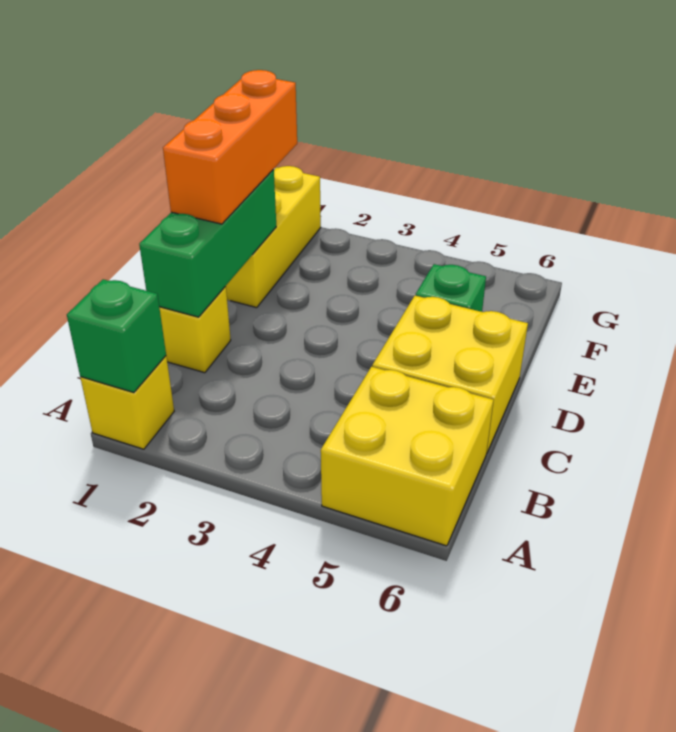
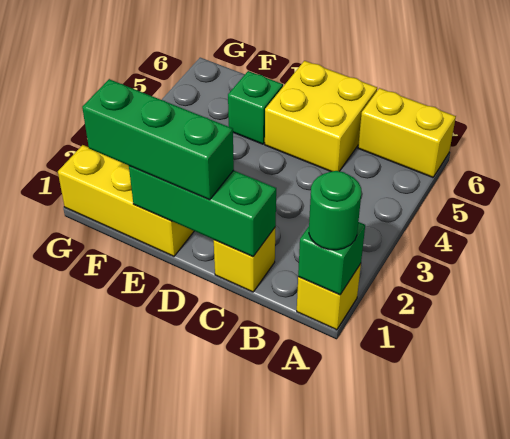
none -> green round brick A1 level 3
yellow brick A5:B6 level 1 -> yellow brick A6:B6 level 1
orange brick D1:F1 level 3 -> green brick D1:F1 level 3

